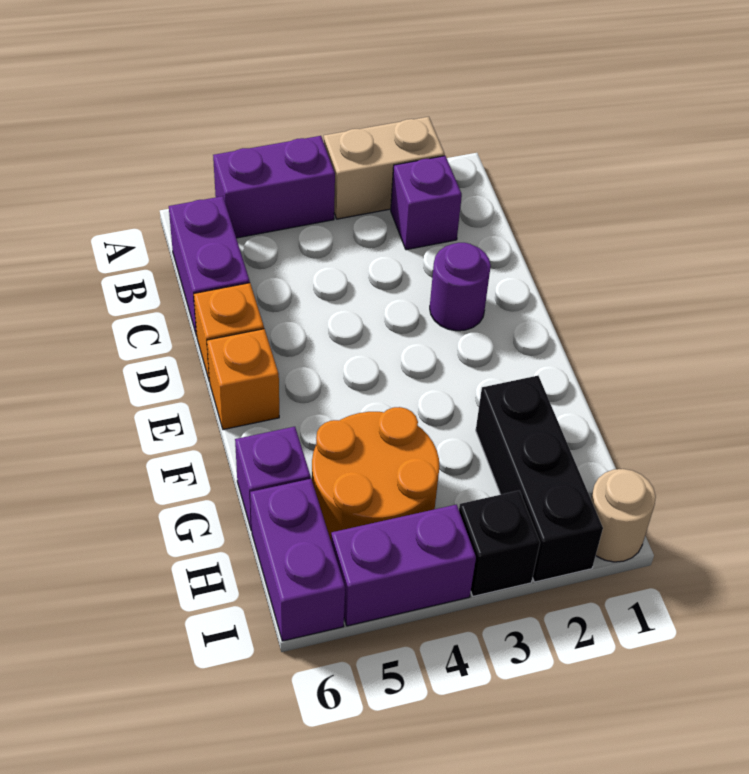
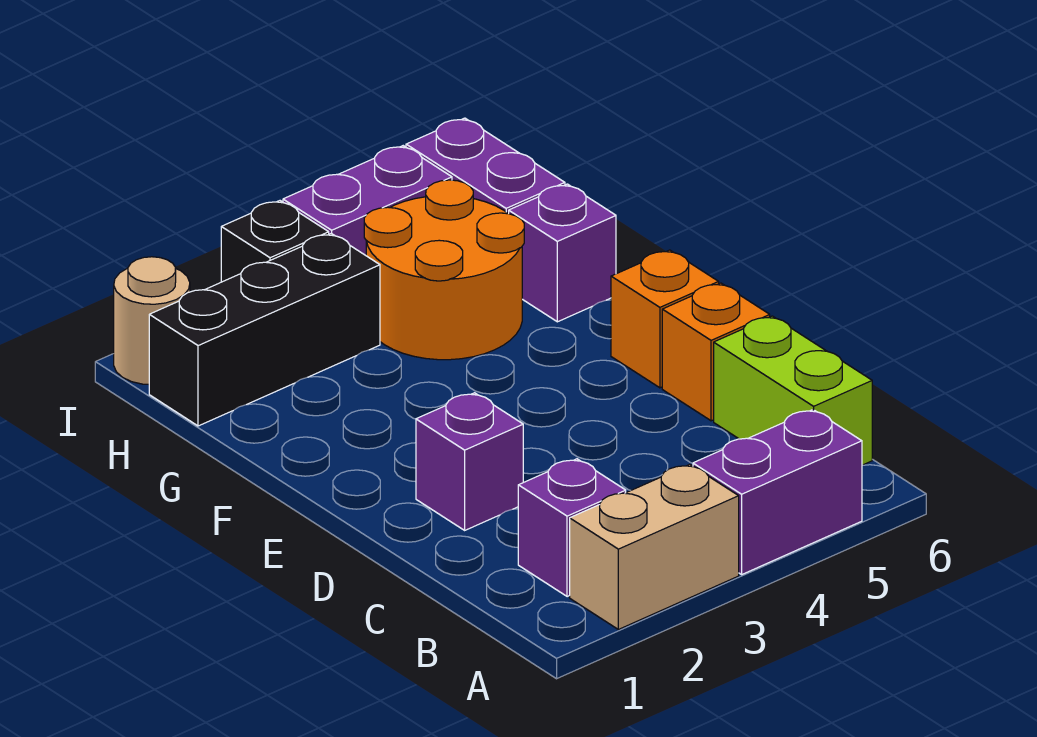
purple brick B6:C6 level 1 -> lime brick B6:C6 level 1
purple round brick D2 level 1 -> purple brick D2 level 1
black brick G2:I2 level 1 -> black brick H1:H3 level 1

